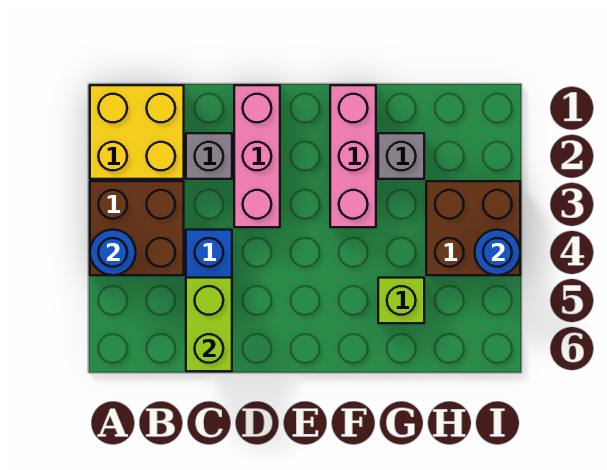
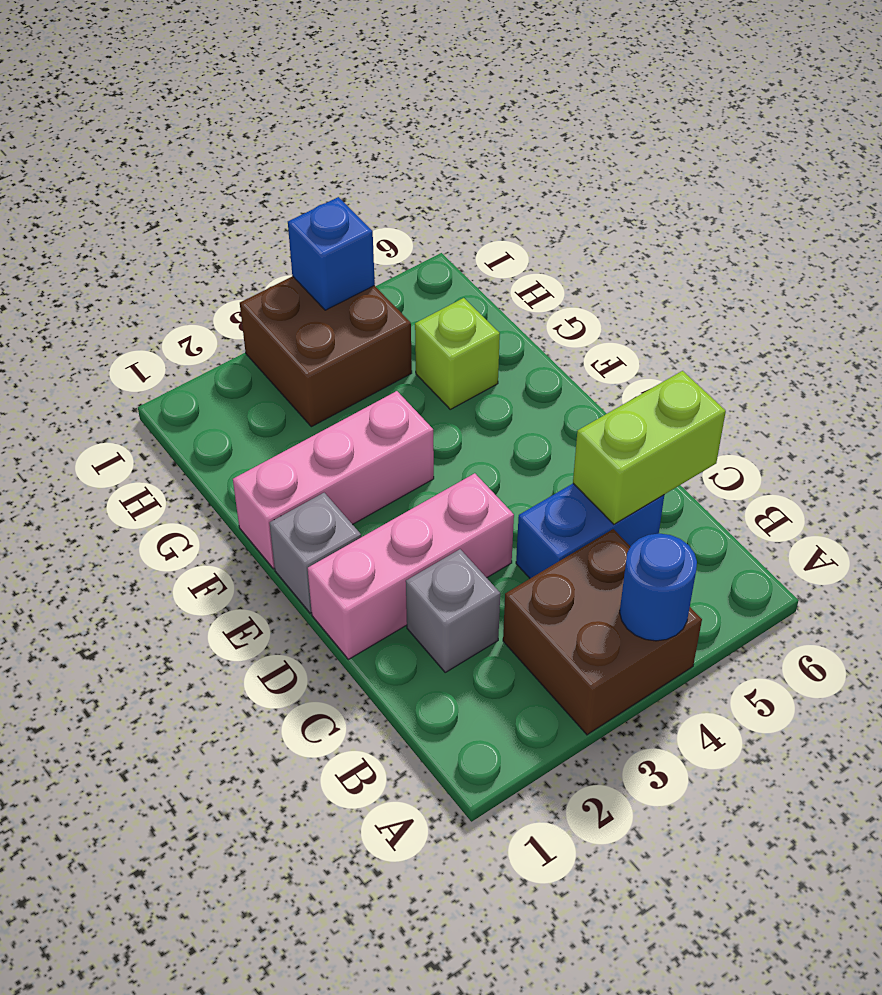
yellow brick A1:B2 level 1 -> none
grey brick G2 level 1 -> grey brick E1 level 1
blue round brick I4 level 2 -> blue brick I4 level 2

